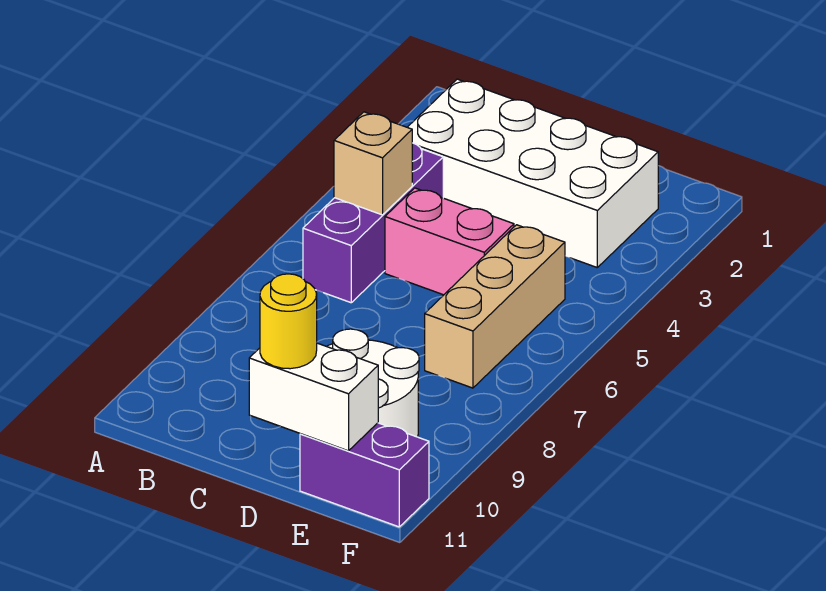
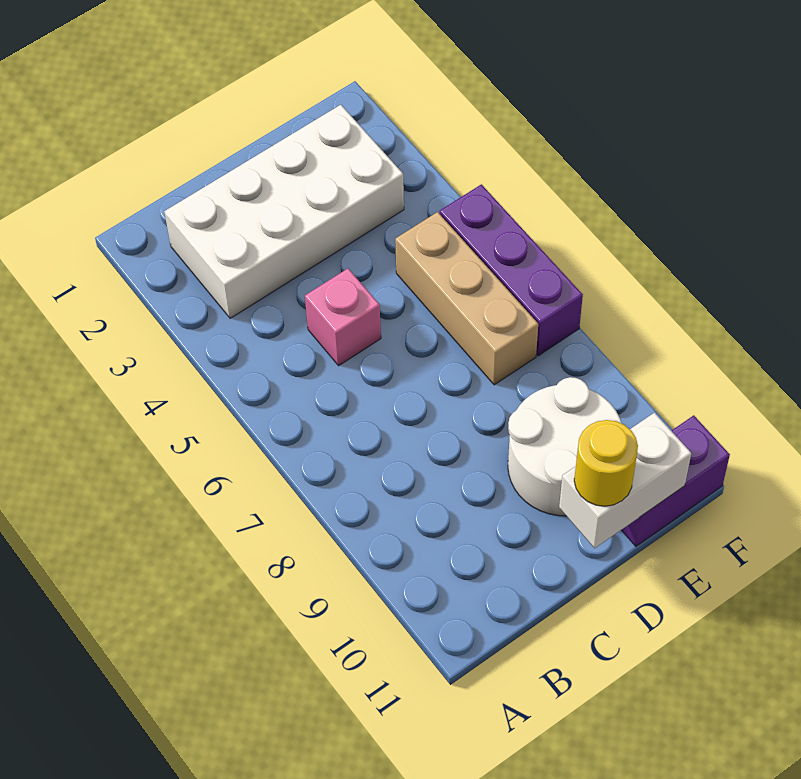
purple brick B4:B6 level 1 -> purple brick F5:F7 level 1
tan brick B5 level 2 -> none
pink brick C5:D5 level 1 -> pink brick C5 level 1

